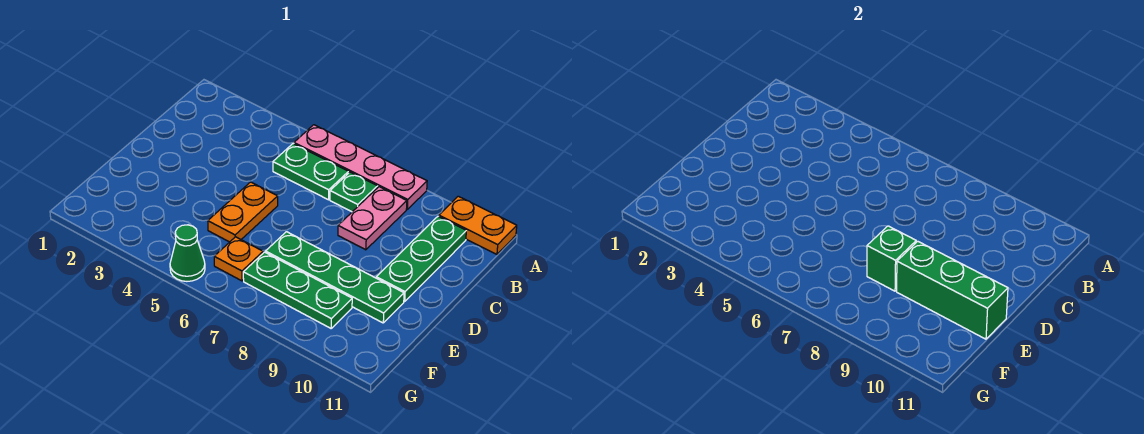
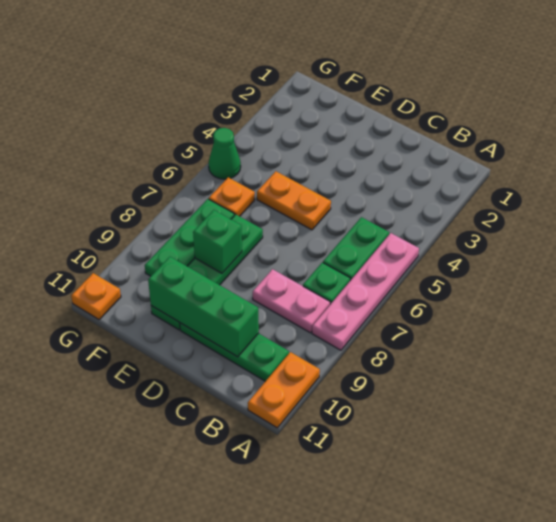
green brick E9:E11 level 2 -> green brick C10:E10 level 2
none -> orange plate G11 level 1

